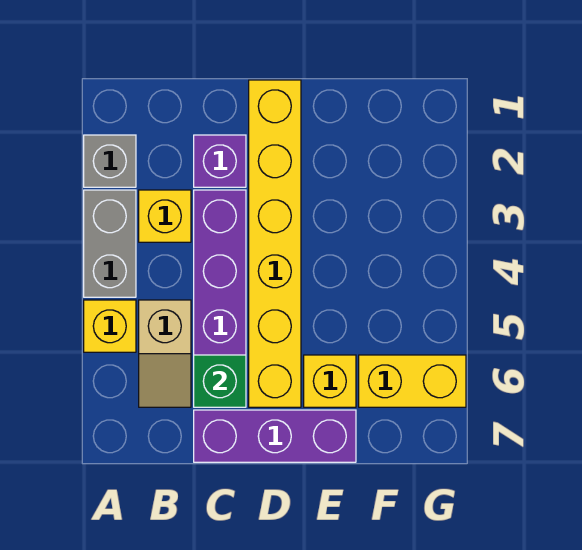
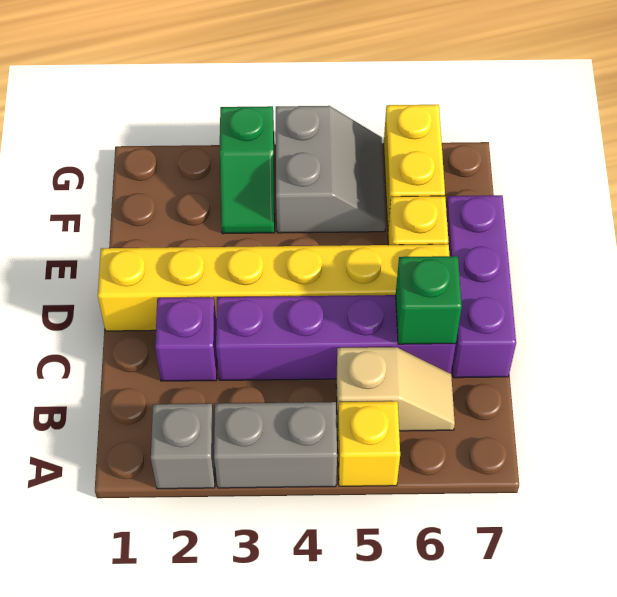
yellow brick B3 level 1 -> none
none -> green slope F3:G3 level 1 top G
none -> grey slope F4:G5 level 1 top 4

